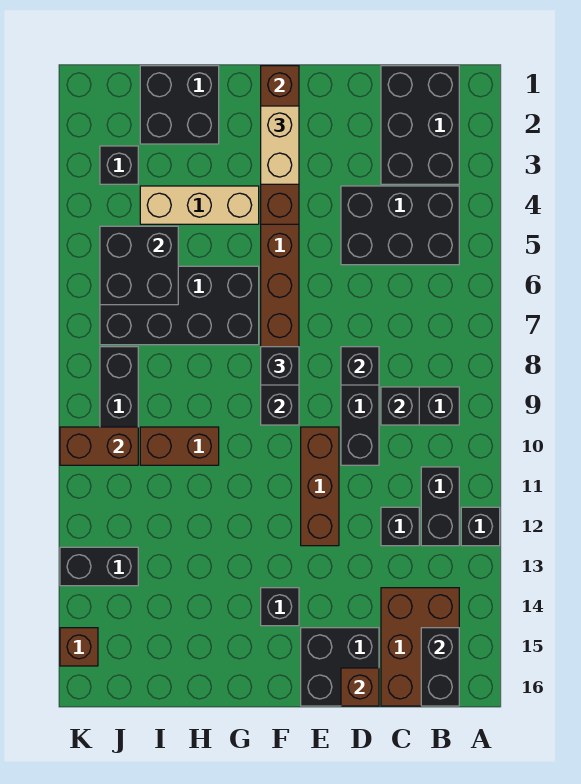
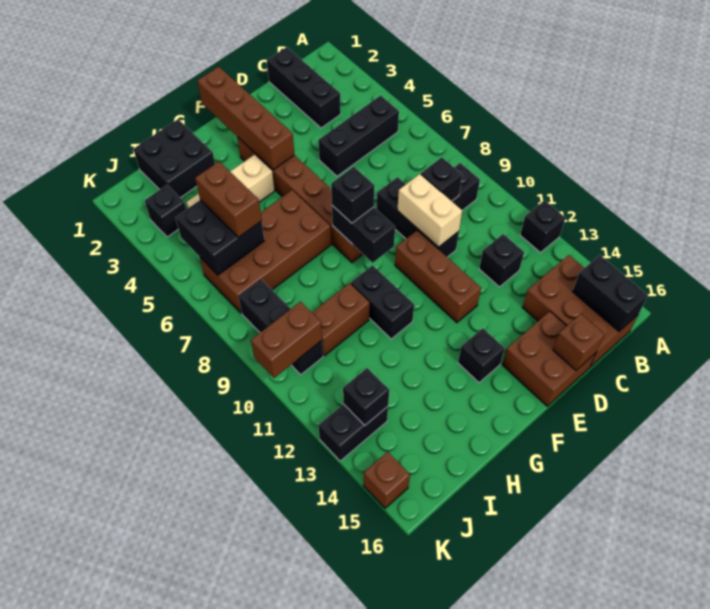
black brick B1:C3 level 1 -> black brick C1:C3 level 1
black brick B4:D5 level 1 -> black brick B5:D5 level 1
black brick B11:B12 level 1 -> black brick G10:G11 level 1
black brick D8 level 2 -> black brick J13 level 2
black brick D15:E16 level 1 -> brown brick D15:E16 level 1
tan brick F2:F3 level 3 -> tan brick D9:D10 level 2
black brick G6:J7 level 1 -> brown brick G6:J7 level 1
none -> brown brick I5:I6 level 3

